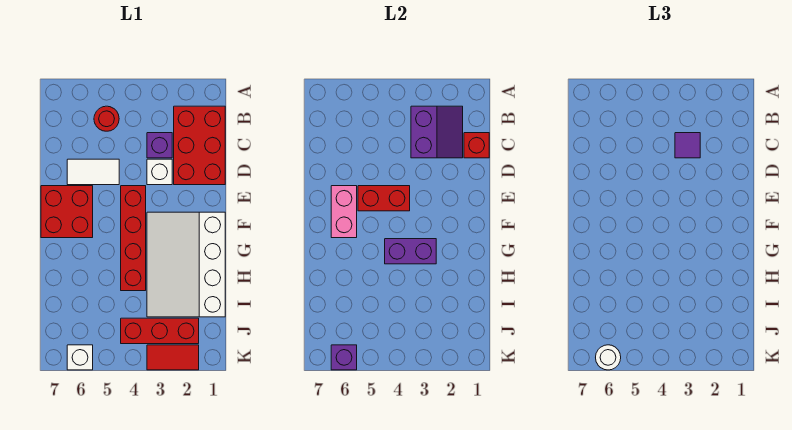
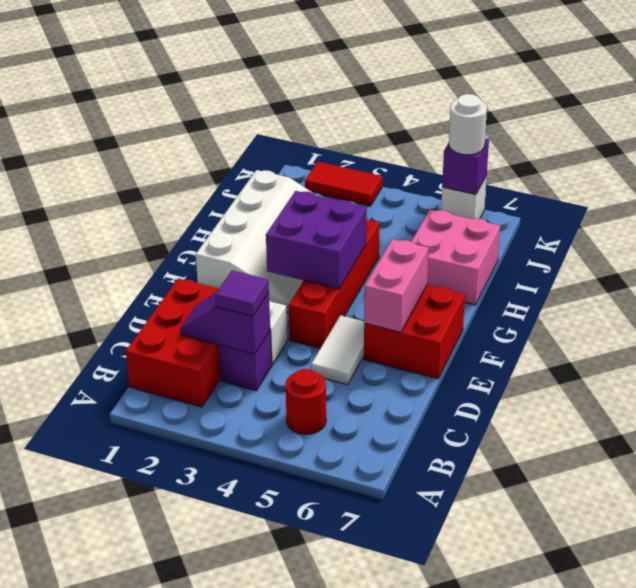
purple slope B2:C3 level 2 top 3 -> purple slope C2:C3 level 2 top 3
red brick C1 level 2 -> none
white tile D5:D6 level 1 -> white tile D5:E5 level 1
red brick E4:E5 level 2 -> none
purple brick G3:G4 level 2 -> purple brick F3:G4 level 2
none -> pink brick H6:I7 level 1
red brick J2:J4 level 1 -> none

